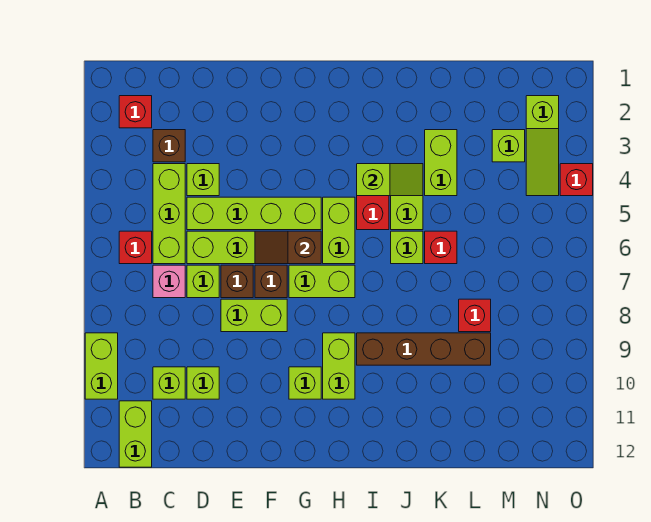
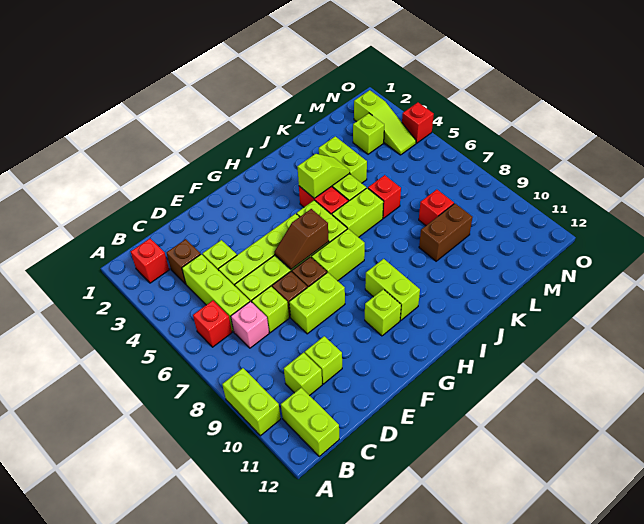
brown brick I9:L9 level 1 -> brown brick K9:L9 level 1
lime brick J6 level 1 -> lime brick I6:J6 level 1

